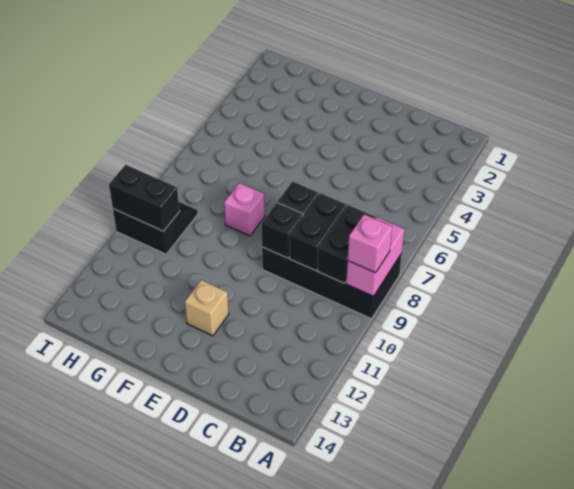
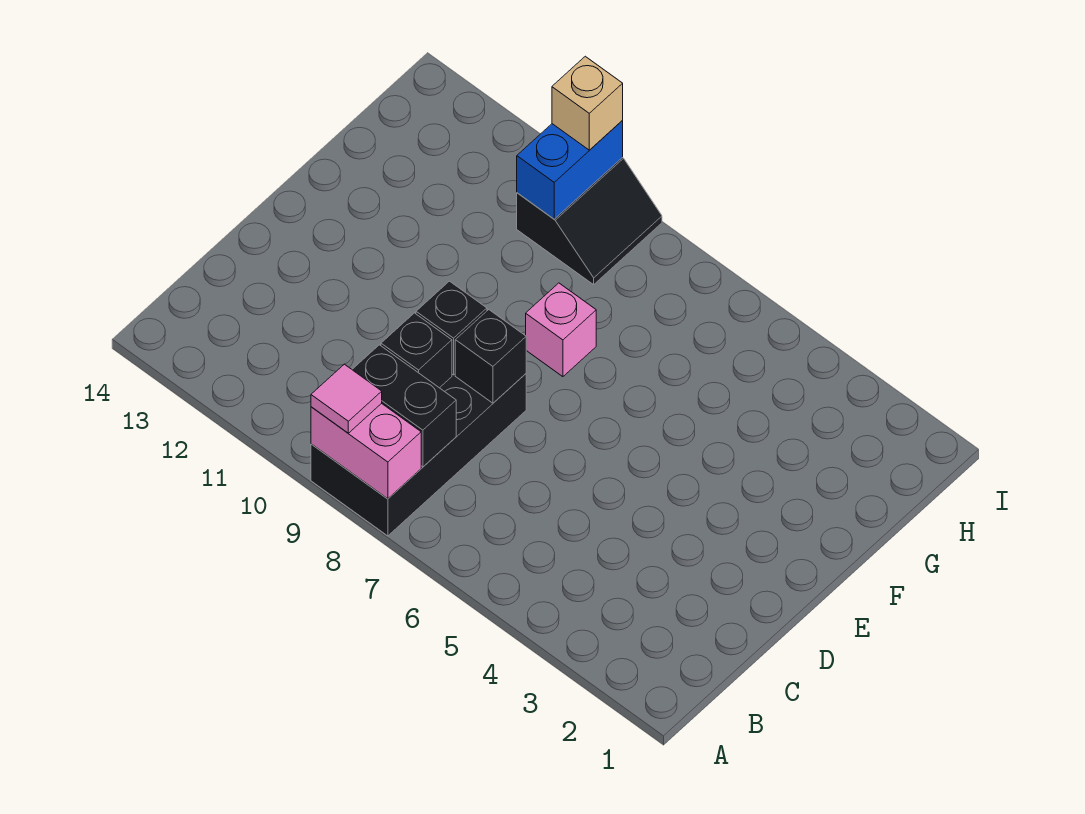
pink brick A9 level 3 -> pink tile A9 level 3
black brick C8:C9 level 2 -> black brick C9 level 2
tan brick E12 level 1 -> tan brick I10 level 3
black brick H10:I10 level 2 -> blue brick H10:I10 level 2

